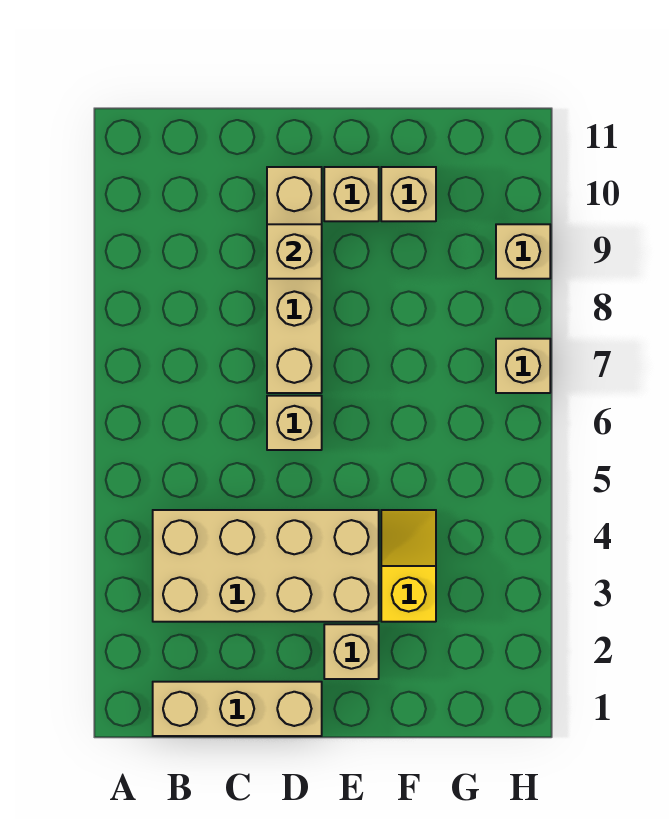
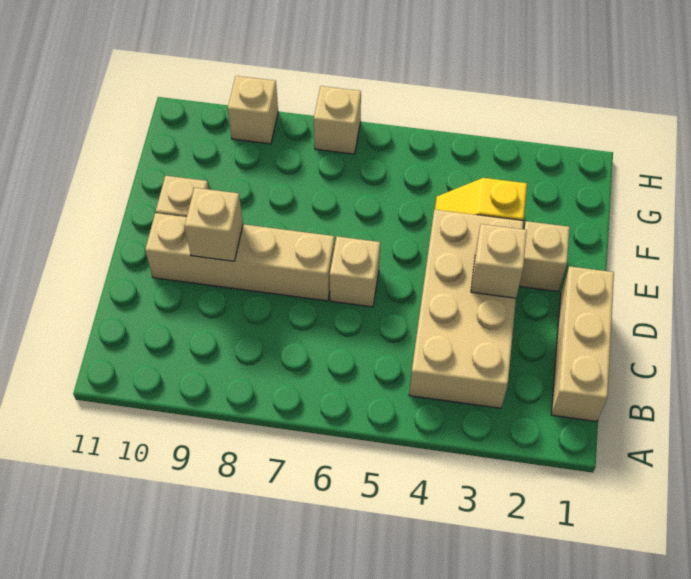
tan brick F10 level 1 -> tan brick D3 level 2

